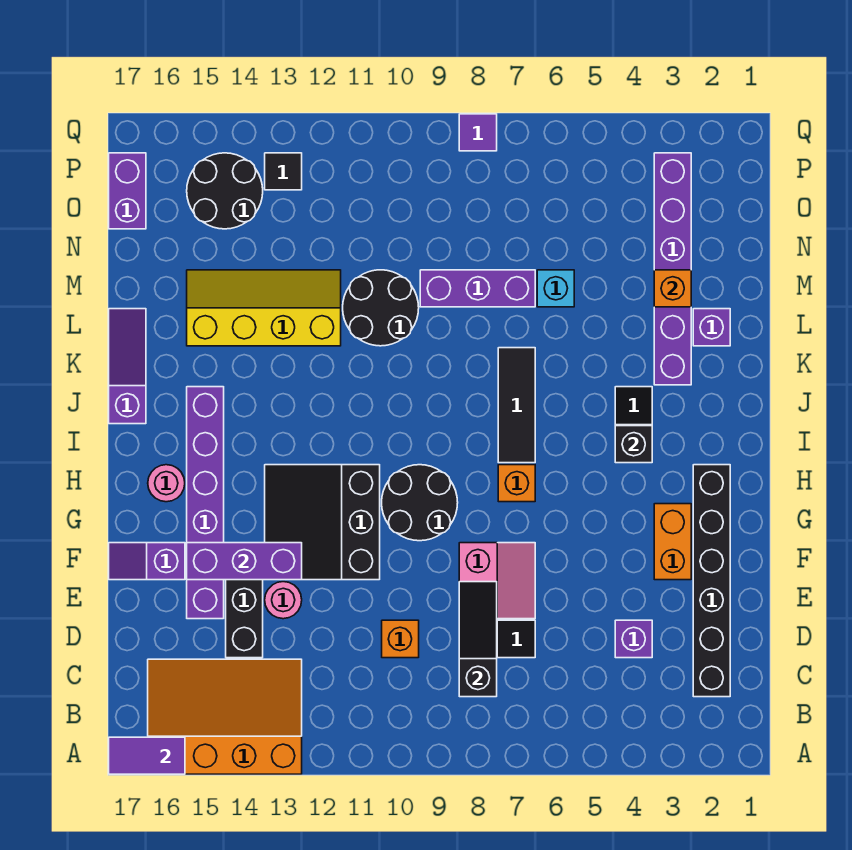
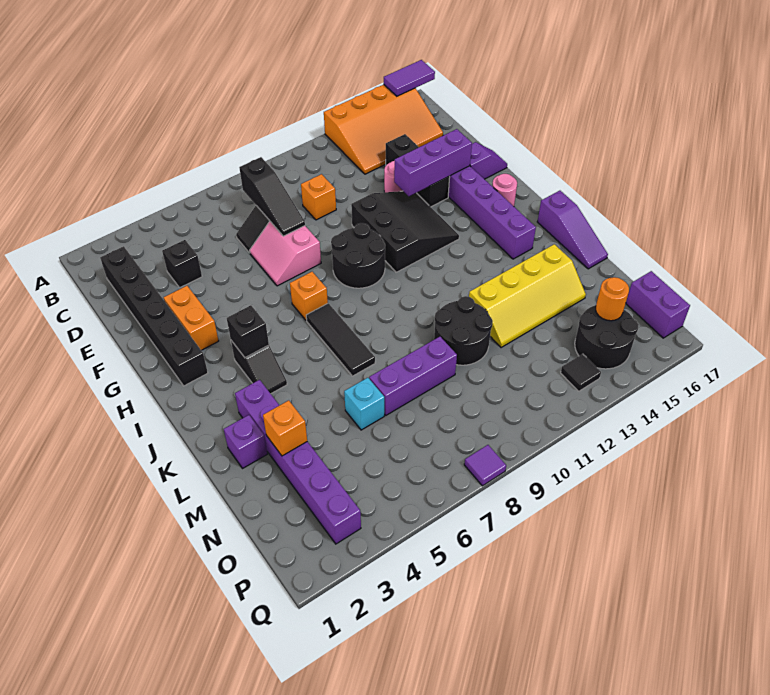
purple brick D4 level 1 -> black brick D4 level 1
none -> orange round brick O15 level 2

